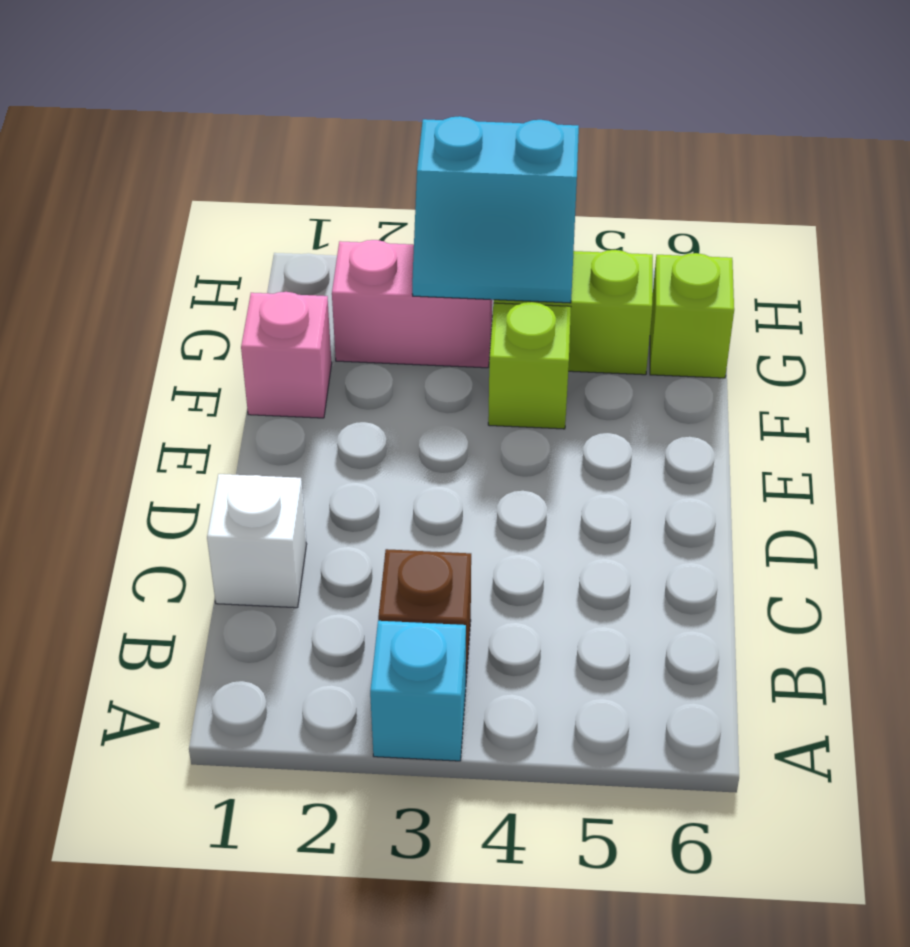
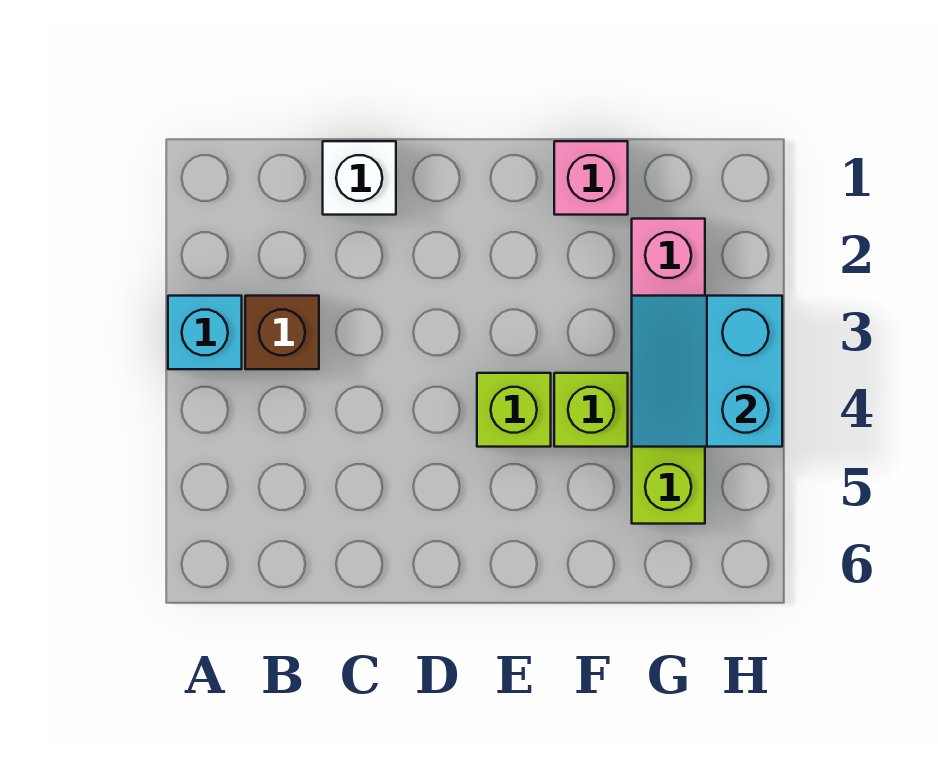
lime brick G6 level 1 -> lime brick E4 level 1

